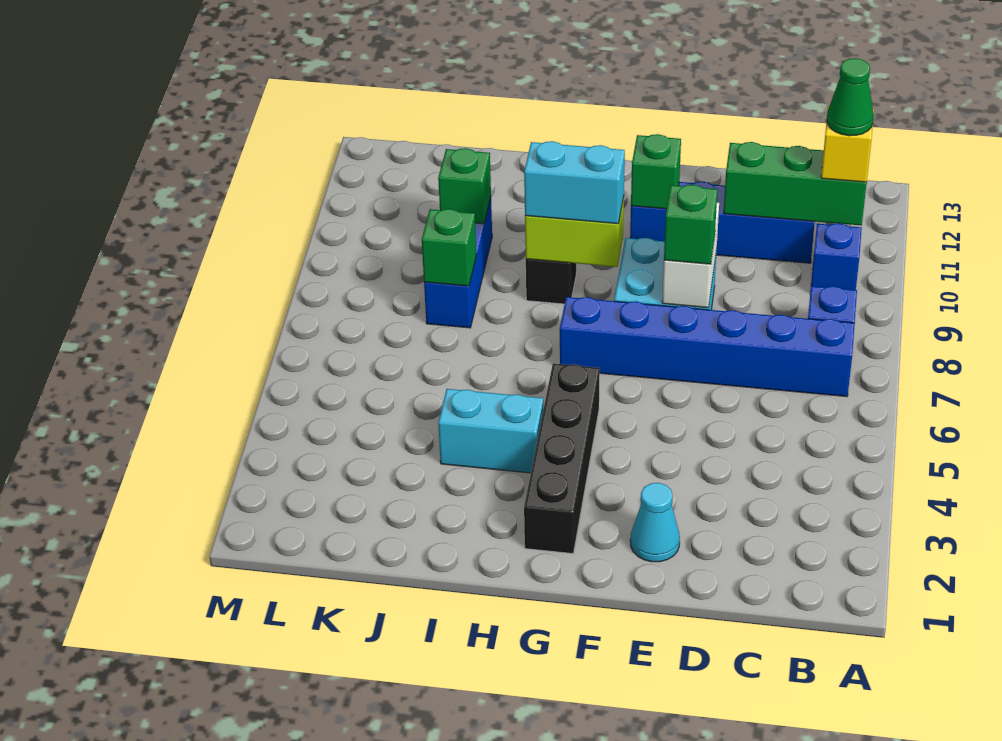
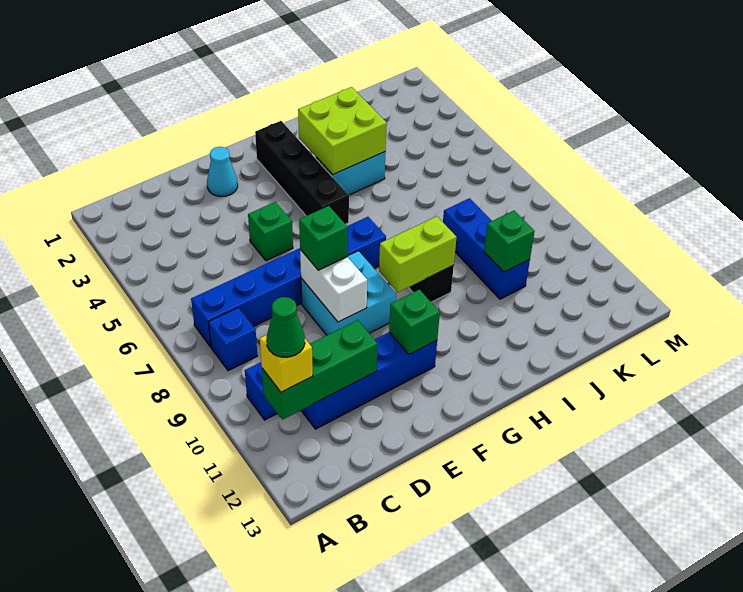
cyan brick G9:H9 level 3 -> none
none -> lime brick H3:I4 level 2
green brick J8 level 2 -> green brick E5 level 1

